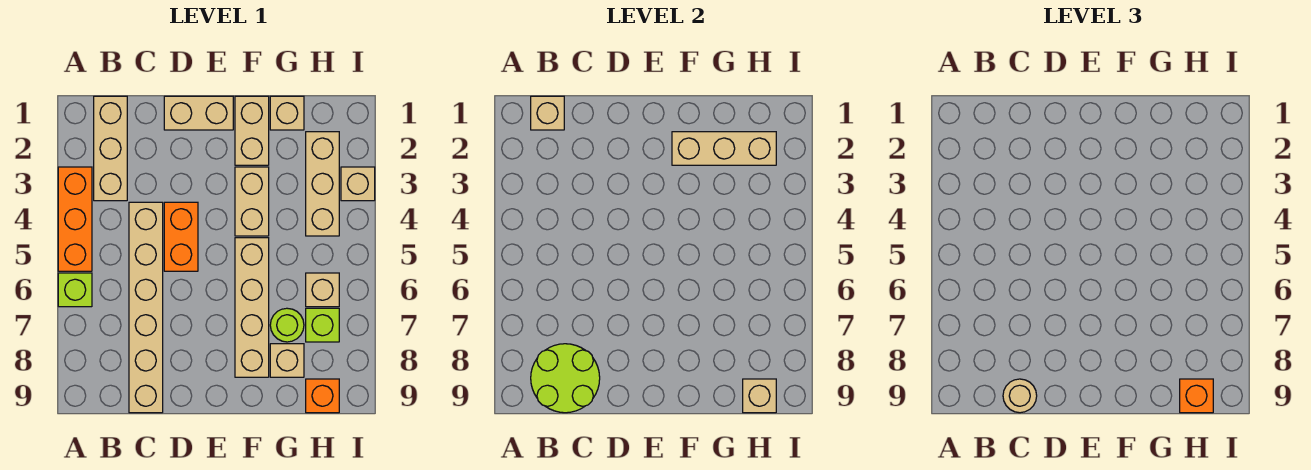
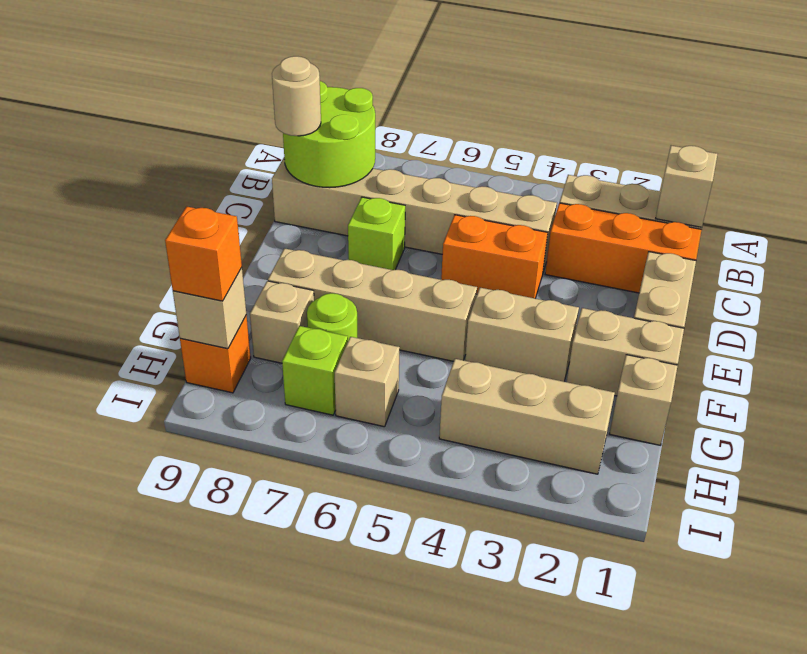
orange brick A3:A5 level 1 -> orange brick C1:C3 level 1
lime brick A6 level 1 -> lime brick D7 level 1
tan brick F2:H2 level 2 -> none
tan brick I3 level 1 -> none

